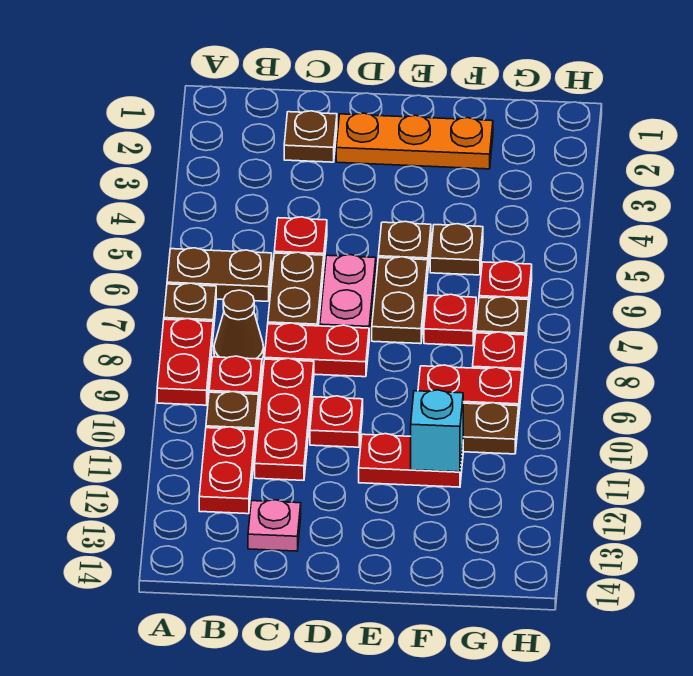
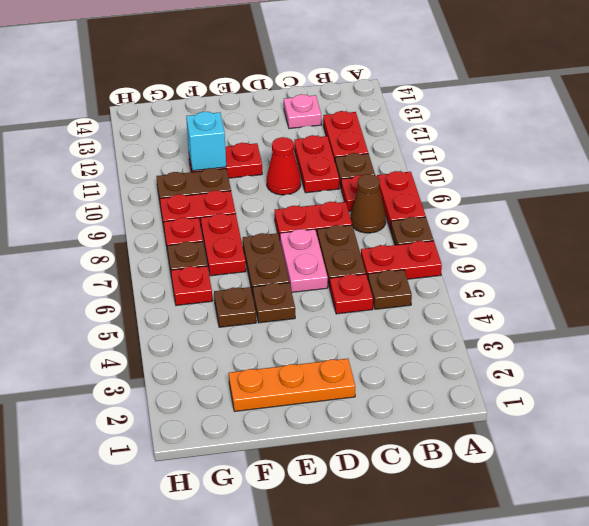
brown plate A6:B6 level 1 -> red plate A6:B6 level 1
brown plate C2 level 1 -> brown plate B5 level 1
red plate C9:C11 level 1 -> red plate C10:C11 level 1
red plate D10 level 1 -> red cone D10 level 1
red plate F7 level 1 -> red plate F7:F8 level 1

